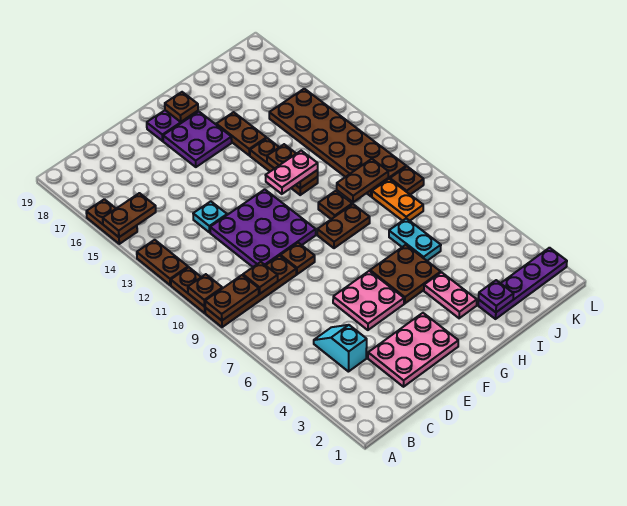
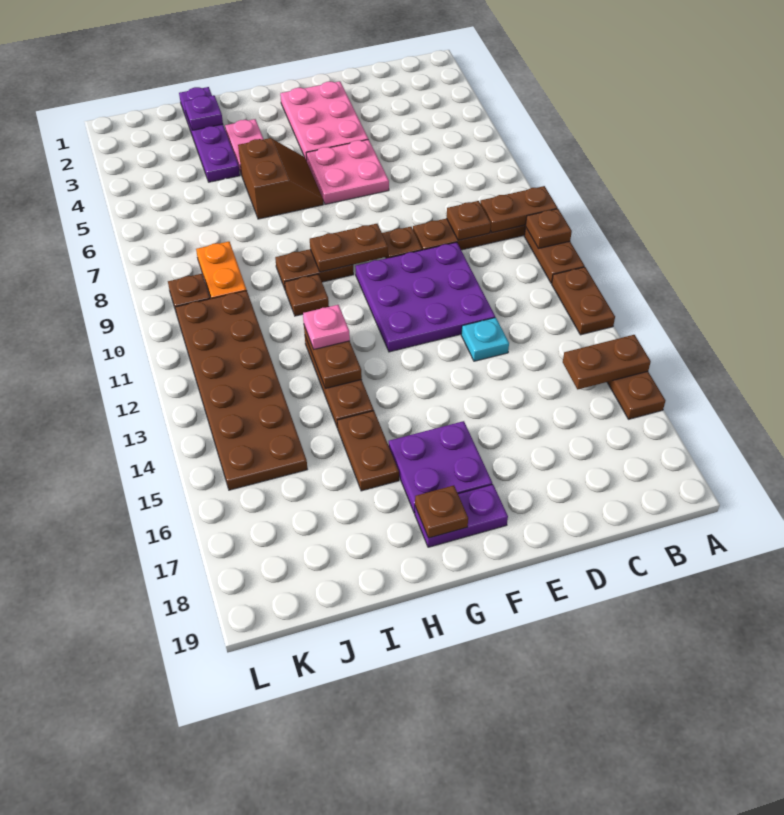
cyan slope C4:C5 level 1 top 4 -> none
pink plate D2:F3 level 1 -> pink plate E2:F4 level 1
brown plate G5:H6 level 1 -> brown slope G5:H6 level 1 top H
pink plate G12:H12 level 3 -> pink plate H12 level 3
purple plate I2:L2 level 1 -> purple plate I1:I4 level 1
cyan plate I6:I7 level 1 -> none
brown plate I10:J10 level 2 -> brown plate F9:G9 level 2

